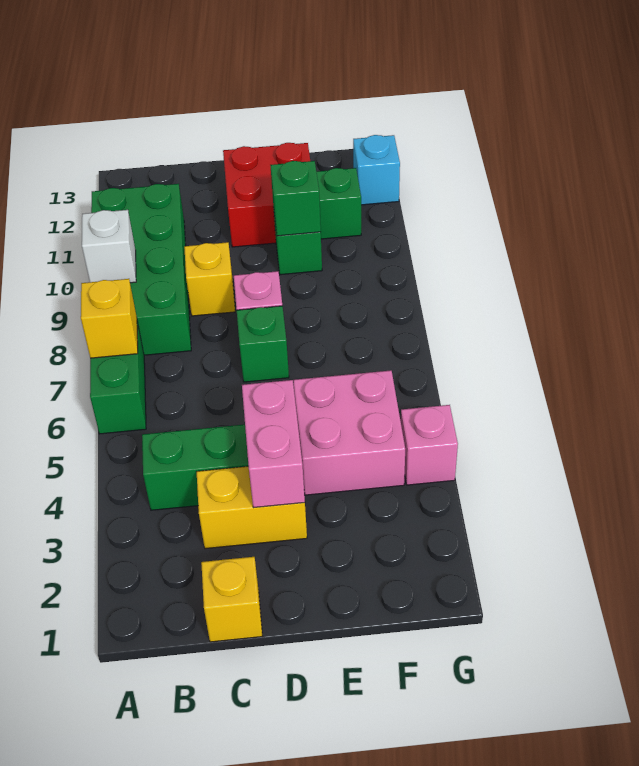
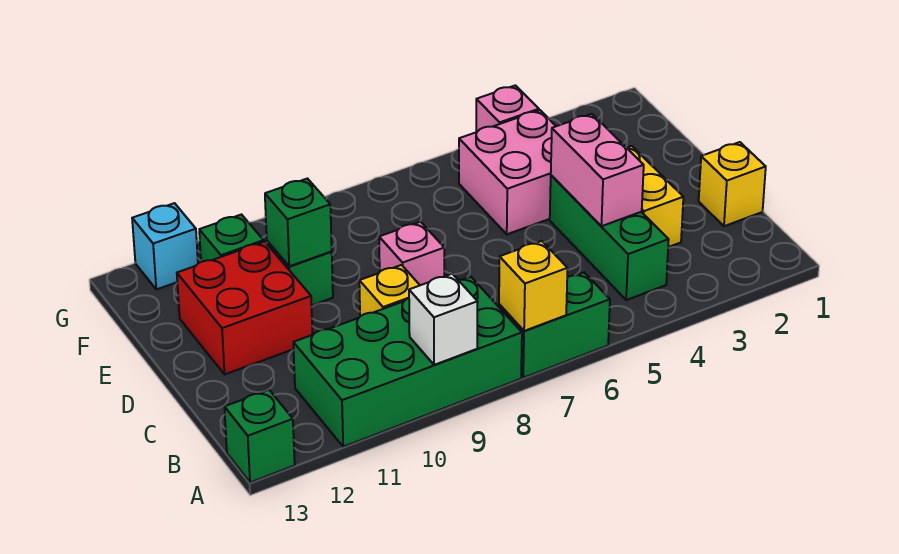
pink brick D3:D4 level 2 -> pink brick C4:D4 level 2
green brick D7 level 1 -> green brick A13 level 1

